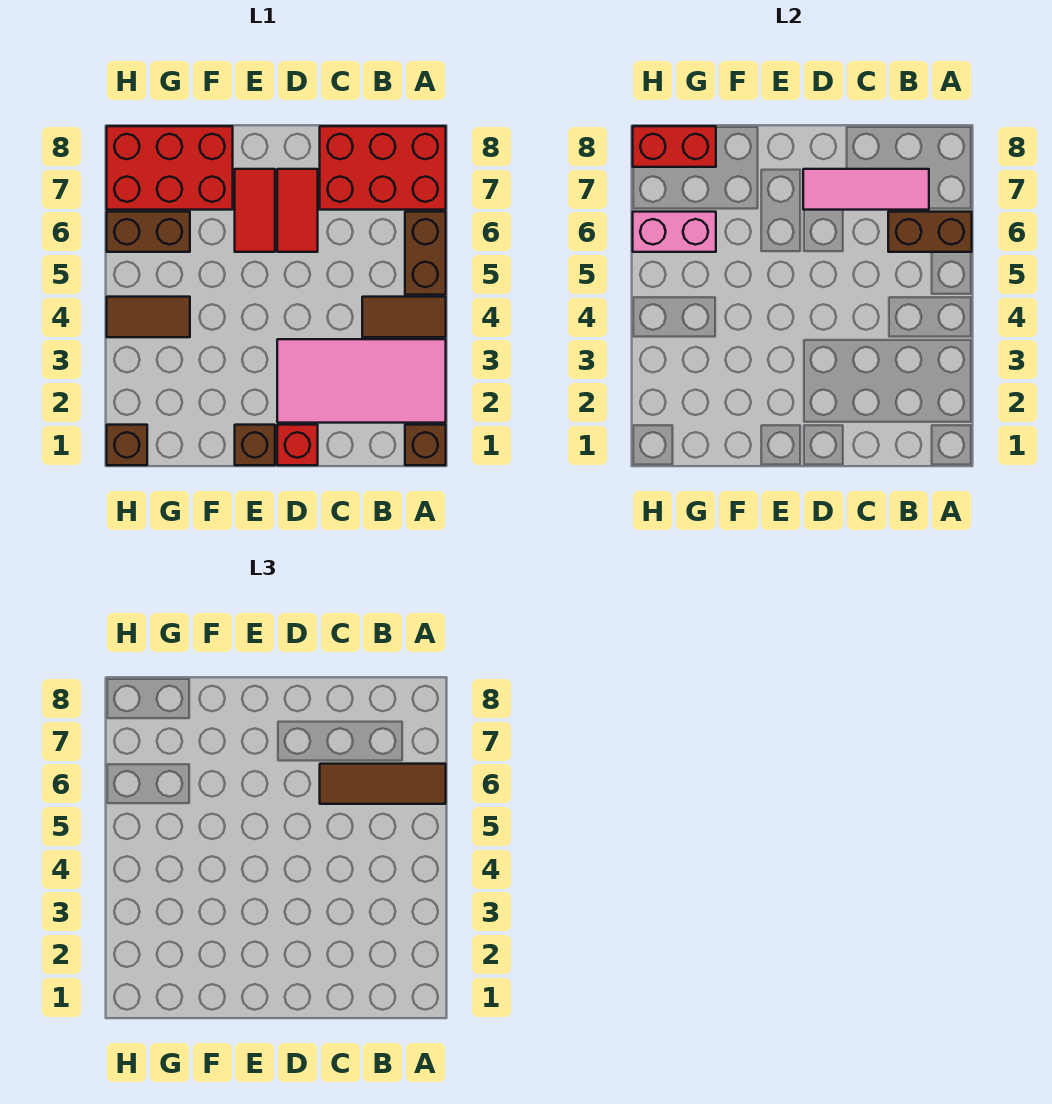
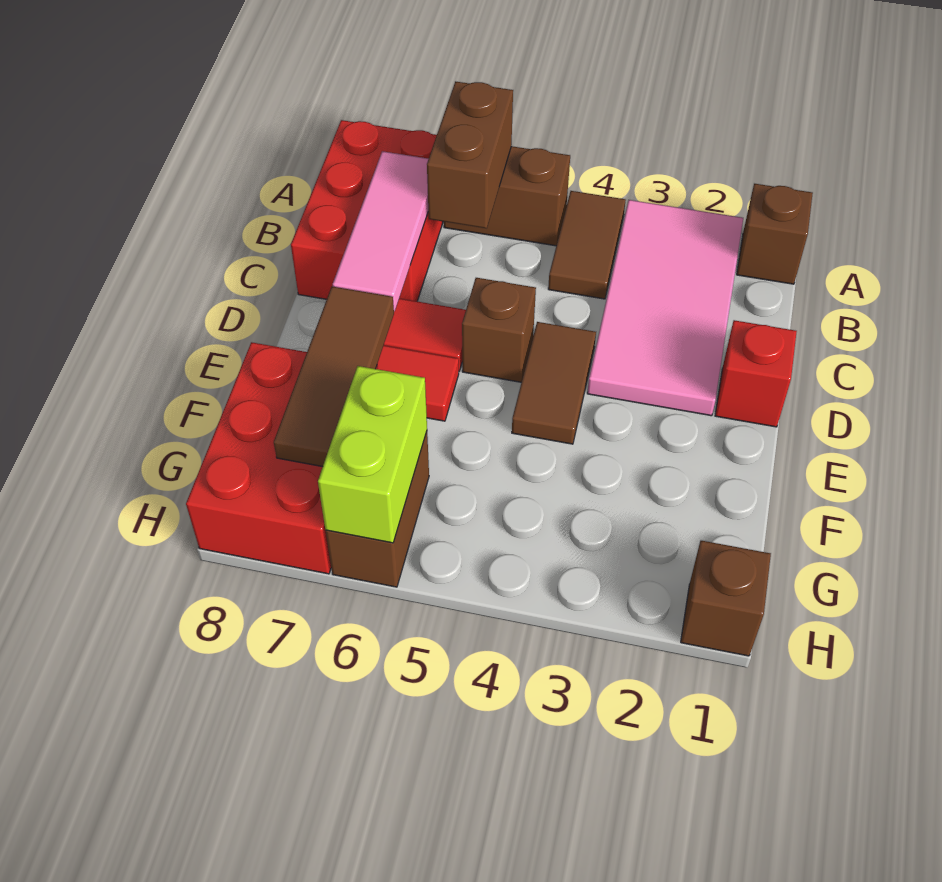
brown tile A6:C6 level 3 -> brown tile E7:G7 level 2
brown brick E1 level 1 -> brown brick D5 level 1
brown tile G4:H4 level 1 -> brown tile D4:E4 level 1
pink brick G6:H6 level 2 -> lime brick G6:H6 level 2
red brick G8:H8 level 2 -> none

